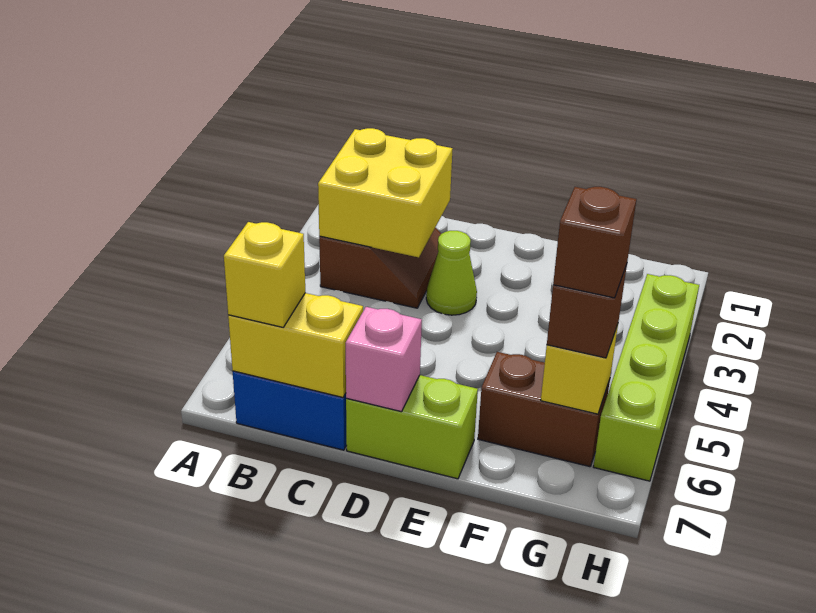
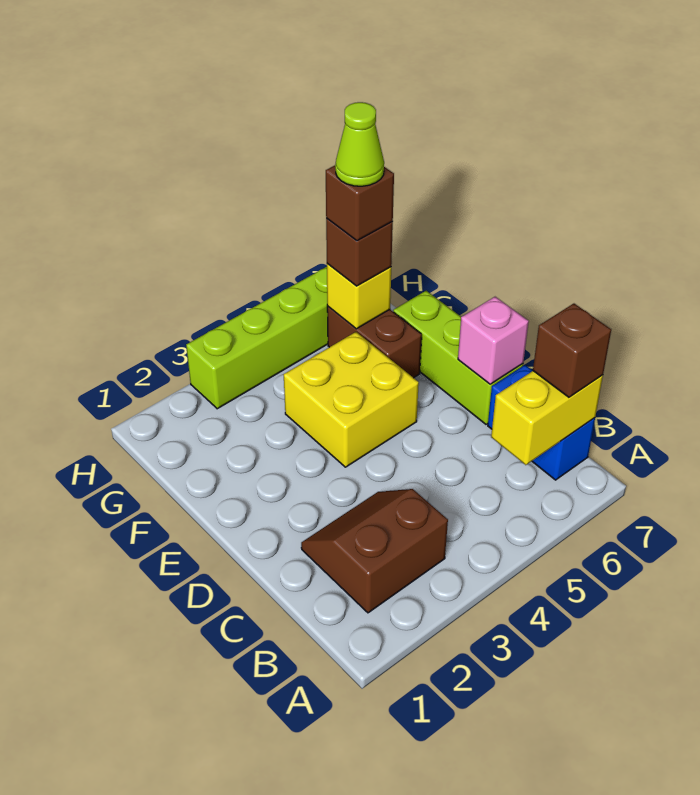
yellow brick B2:C3 level 2 -> yellow brick E4:F5 level 1
yellow brick B7:C7 level 2 -> yellow brick B6:B7 level 2
yellow brick B7 level 3 -> brown brick B7 level 3
lime cone D3 level 1 -> lime cone G6 level 5
lime brick D7:E7 level 1 -> lime brick D7:F7 level 1

